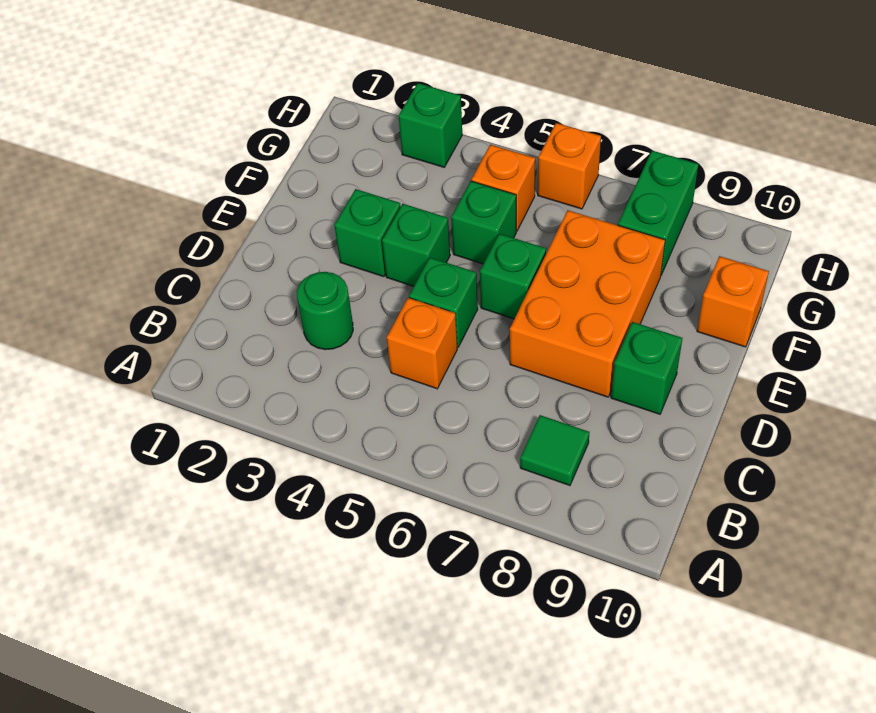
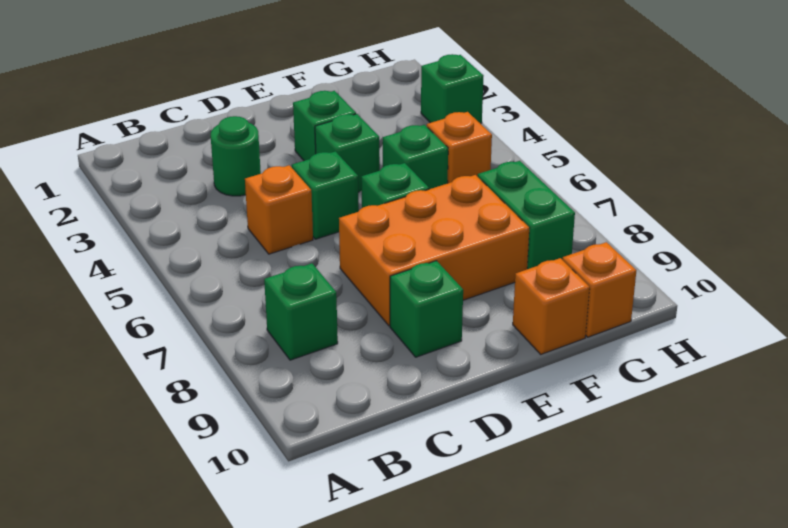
green tile B8 level 1 -> green brick B8 level 1
green brick G8:H8 level 1 -> green brick G7:G8 level 1
orange brick H6 level 1 -> orange brick G10 level 1

